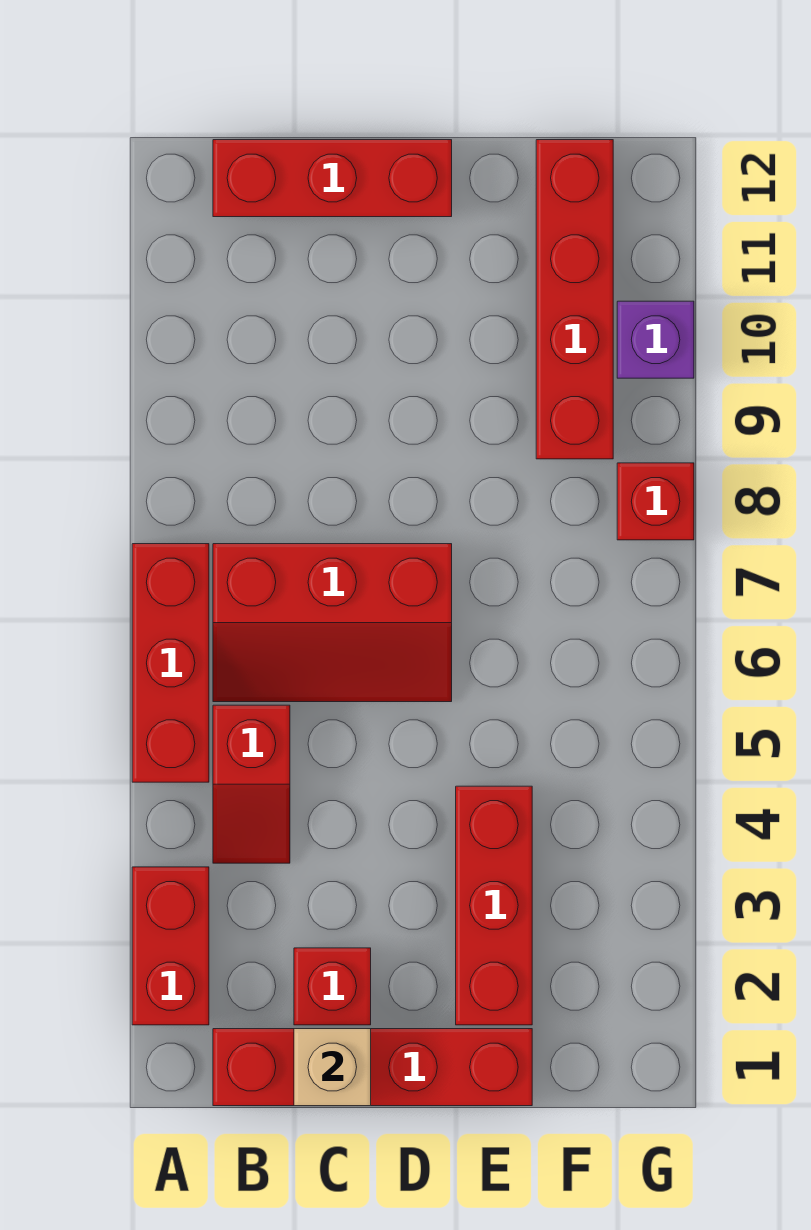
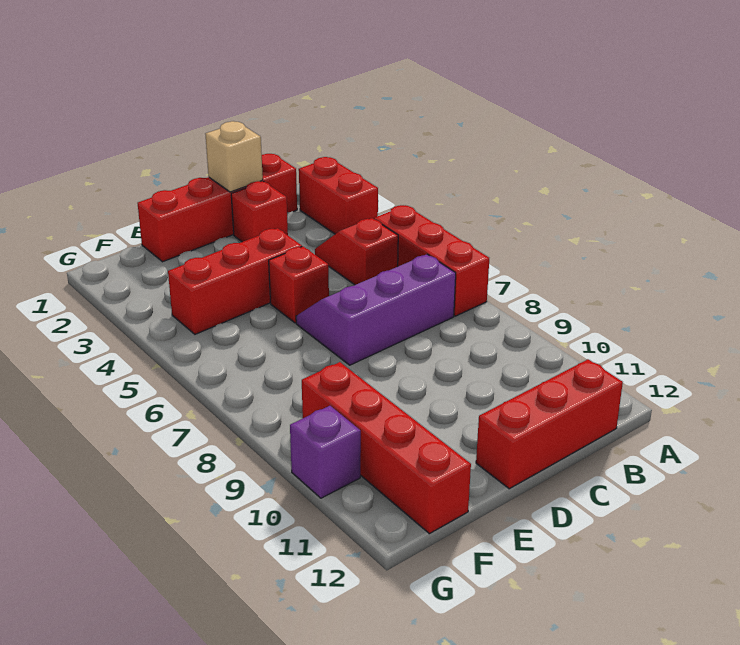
red slope B6:D7 level 1 top 7 -> purple slope B6:D7 level 1 top 7
red brick E2:E4 level 1 -> red brick D4:F4 level 1
red brick G8 level 1 -> red brick D5 level 1

